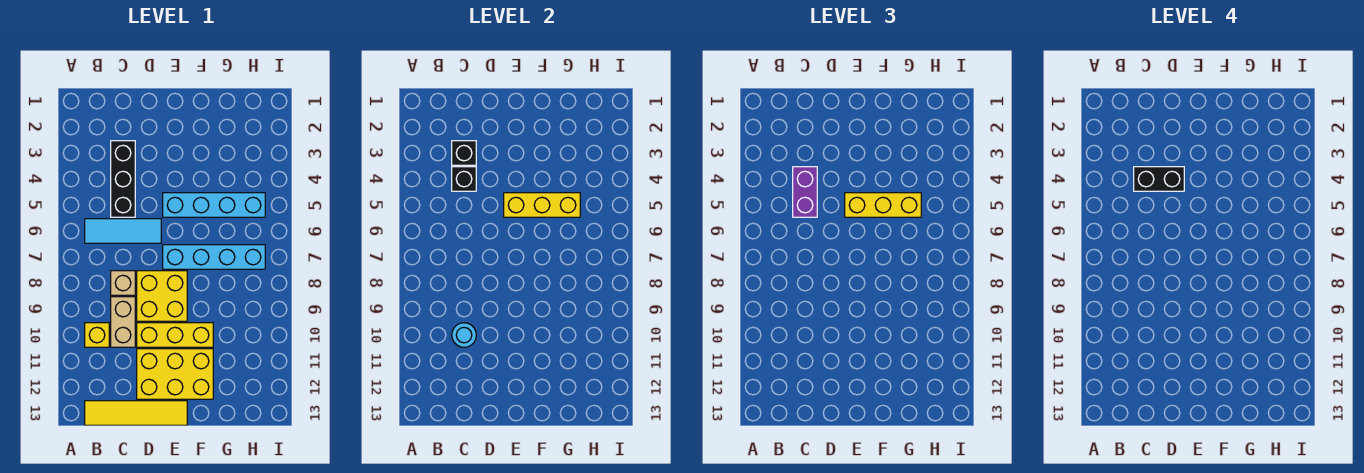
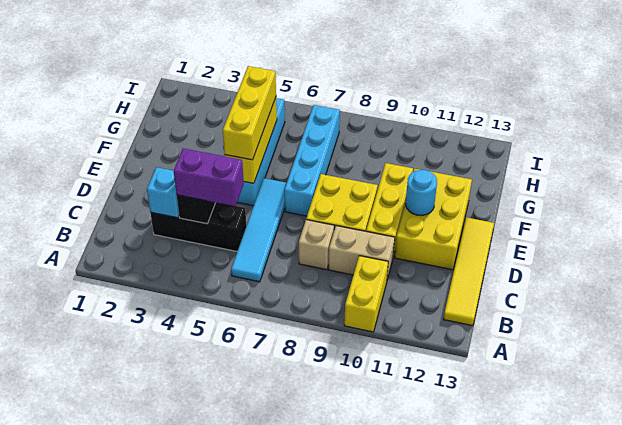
cyan tile B6:D6 level 1 -> cyan tile B6:E6 level 1
yellow brick B10 level 1 -> yellow brick A10:B10 level 1
black brick C3 level 2 -> cyan brick C3 level 2
black brick C4:D4 level 4 -> none
cyan round brick C10 level 2 -> cyan round brick E11 level 2

